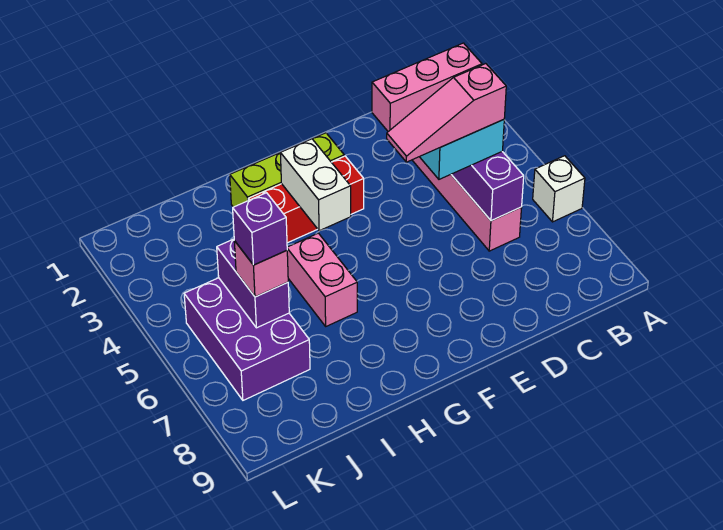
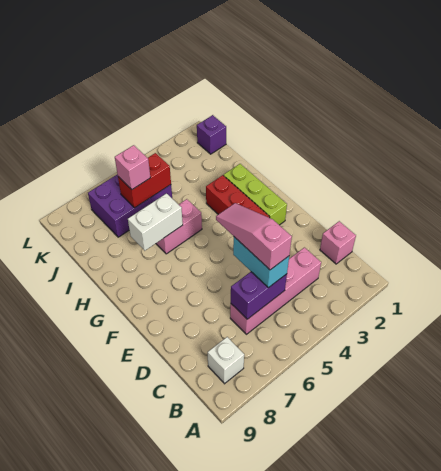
pink brick A1:C1 level 1 -> pink brick C1 level 1
white brick A6 level 1 -> white brick B8 level 1
white brick G3:G4 level 2 -> white brick H6:H7 level 2
purple brick J5:J6 level 2 -> red brick J5:J6 level 2
purple brick J6 level 4 -> purple brick K1 level 1

